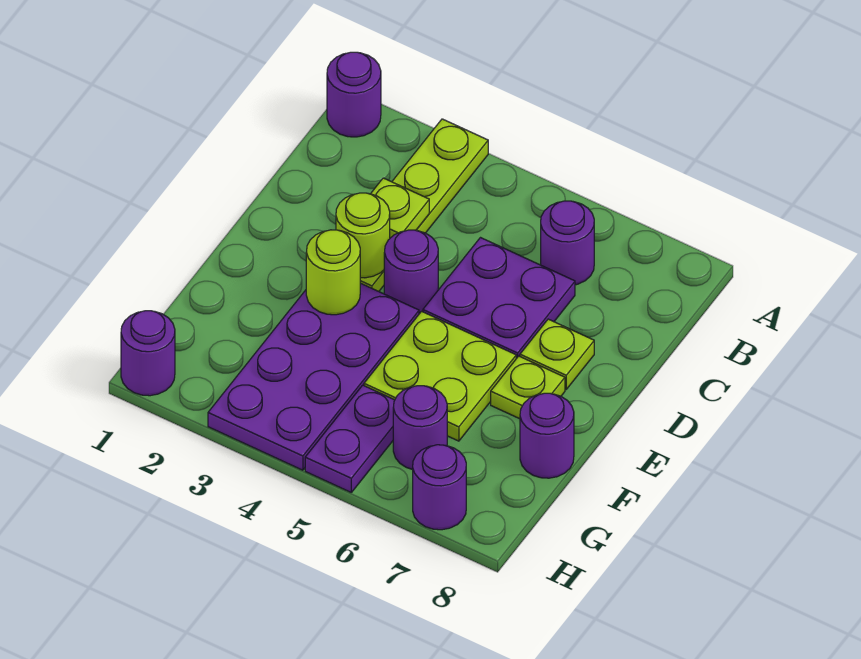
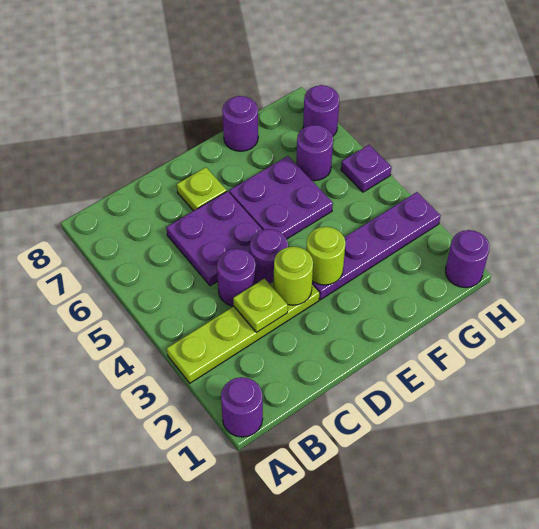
purple round brick B6 level 1 -> purple round brick C4 level 1
purple plate E3:H4 level 1 -> purple plate E3:H3 level 1
lime plate E5:F6 level 1 -> purple plate E5:F6 level 1
lime plate E7 level 1 -> none
purple plate G5:H5 level 1 -> purple plate H5 level 1

